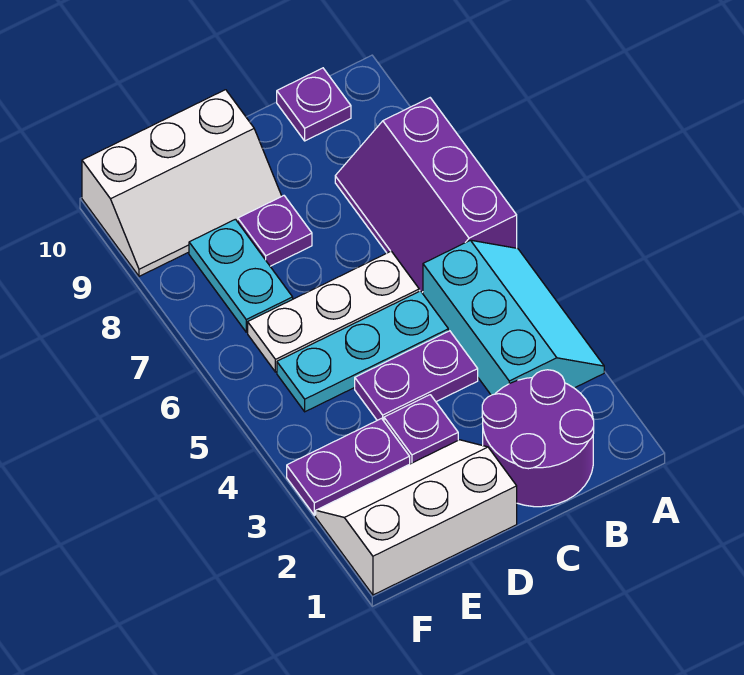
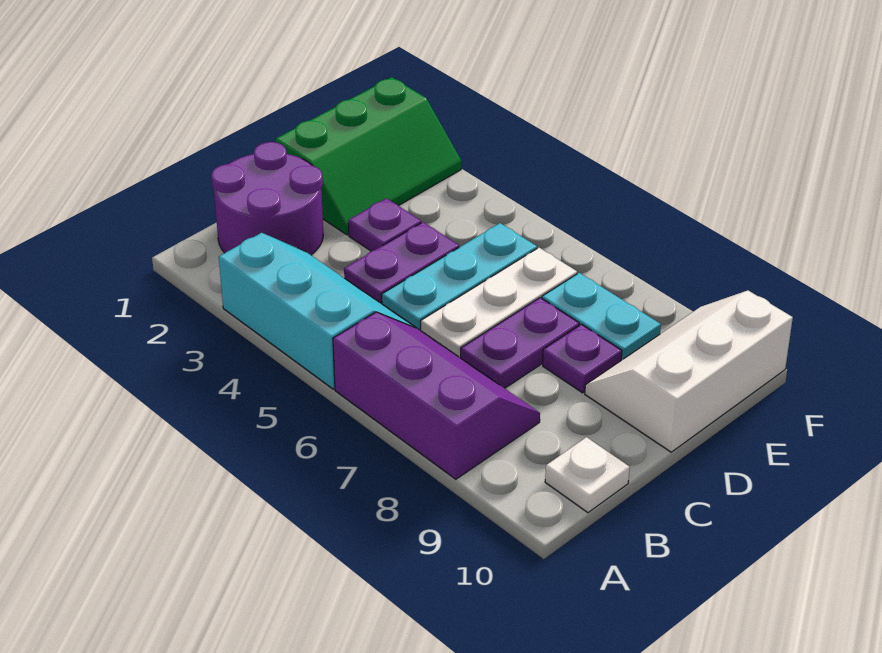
cyan slope A3:B5 level 1 top B -> cyan slope A3:B5 level 1 top A
purple plate B10 level 1 -> white plate B10 level 1
white slope D1:F2 level 1 top 1 -> green slope D1:F2 level 1 top 1
purple plate E3:F3 level 1 -> purple plate C7:D7 level 1

